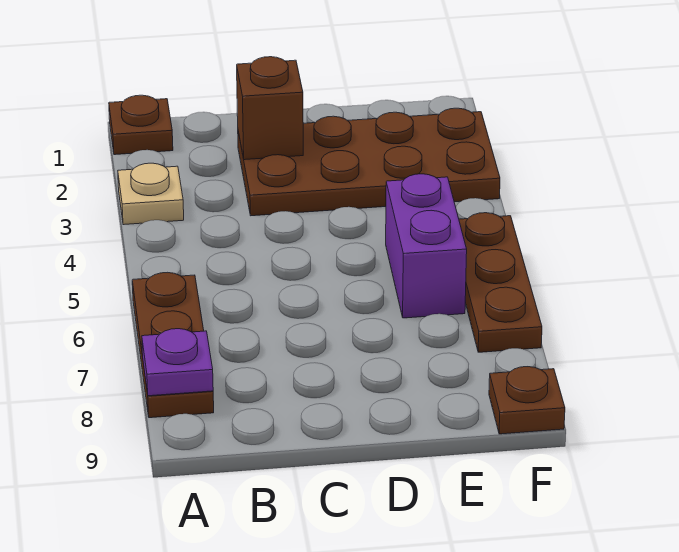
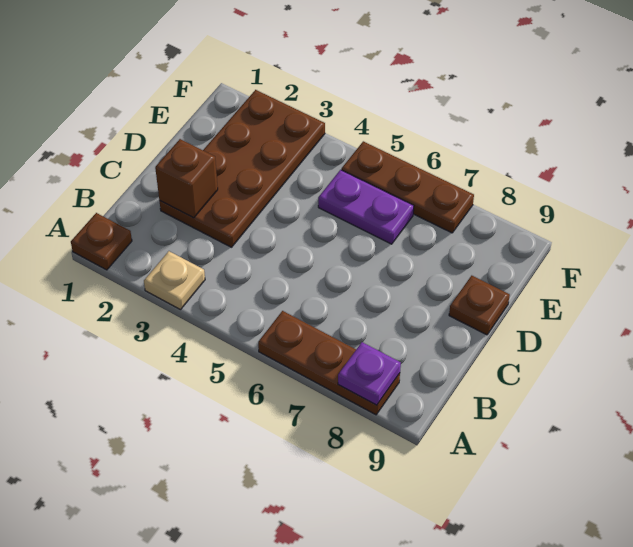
purple brick E5:E6 level 1 -> purple plate E5:E6 level 1
brown plate F9 level 1 -> brown plate D9 level 1

